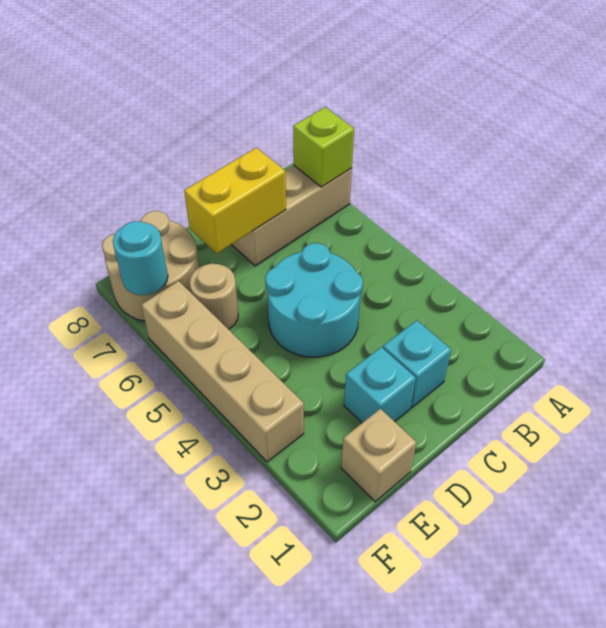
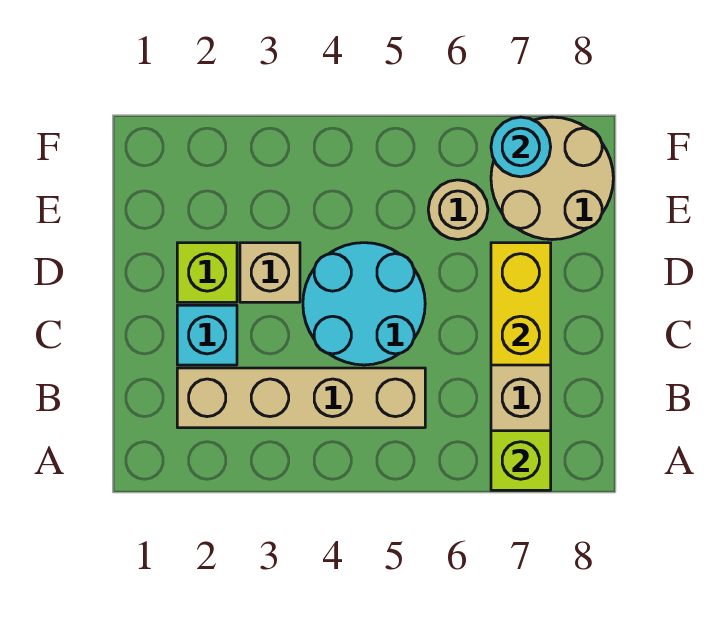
cyan brick D2 level 1 -> lime brick D2 level 1
tan brick E1 level 1 -> tan brick D3 level 1
tan brick F3:F6 level 1 -> tan brick B2:B5 level 1

